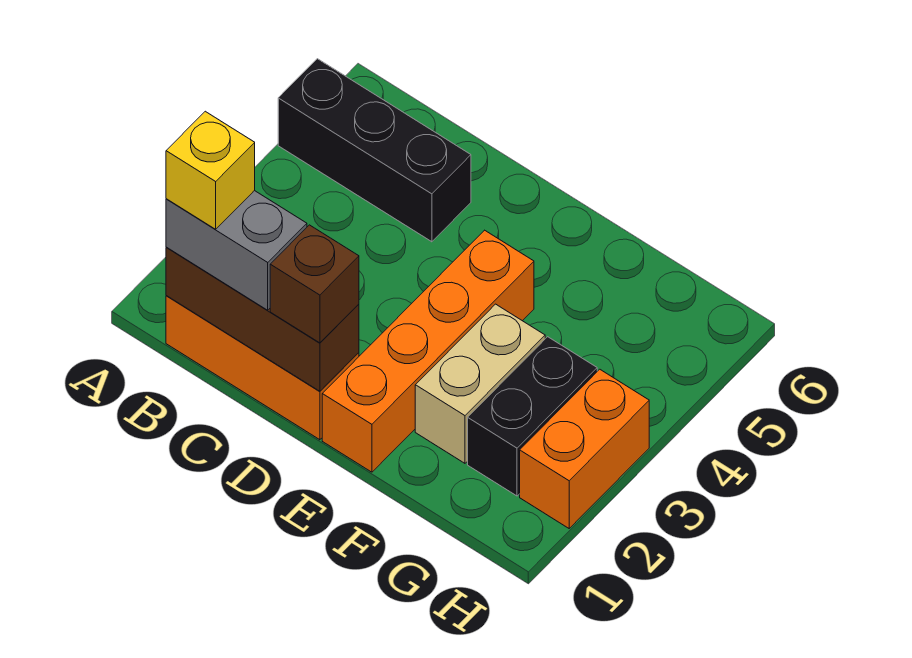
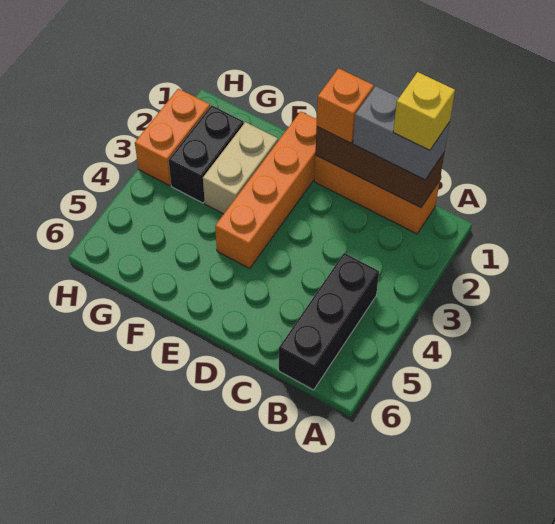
black brick A5:C5 level 1 -> black brick B4:B6 level 1
brown brick D1 level 3 -> orange brick D1 level 3

